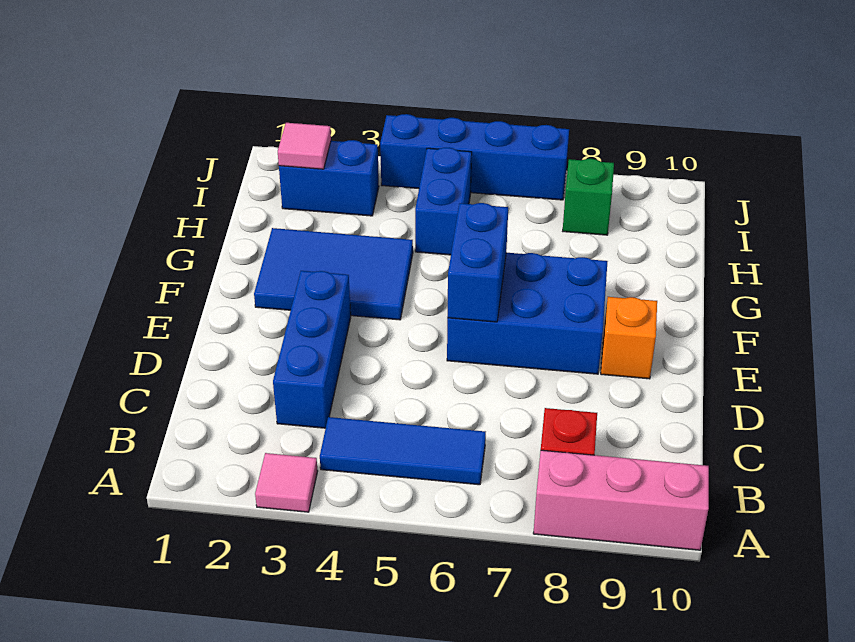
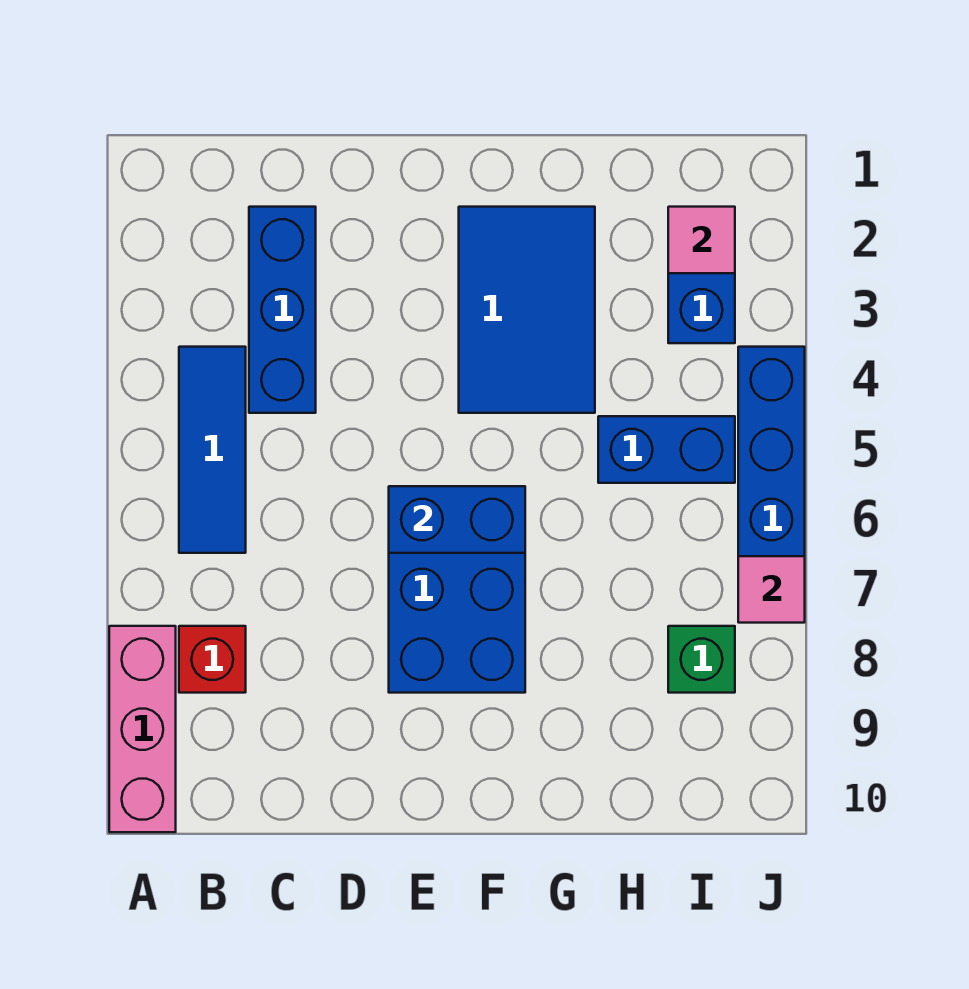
pink tile A3 level 1 -> pink tile J7 level 2
blue brick C3:E3 level 1 -> blue brick C2:C4 level 1
orange brick E9 level 1 -> none

